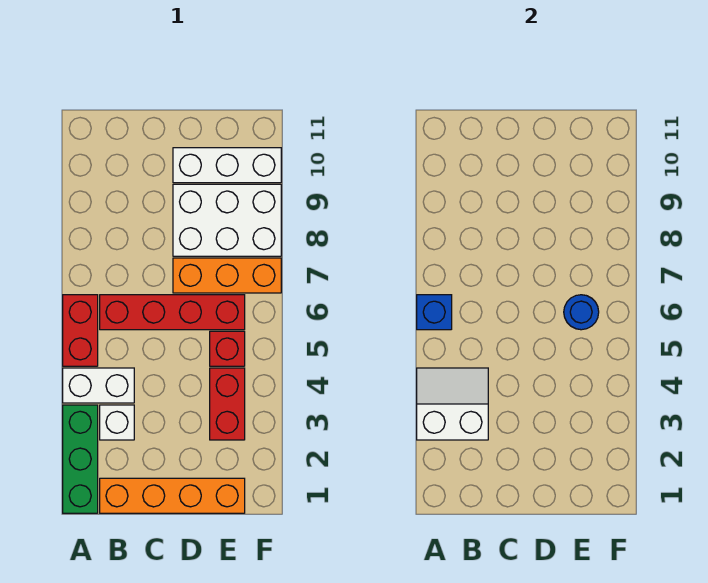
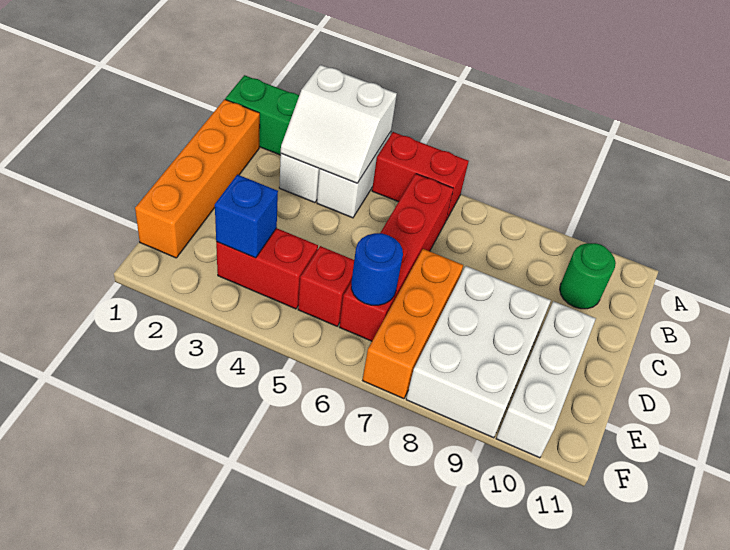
white slope A3:B4 level 2 top 3 -> white slope A3:B4 level 2 top A
blue brick A6 level 2 -> blue brick E3 level 2
none -> green round brick B10 level 1

